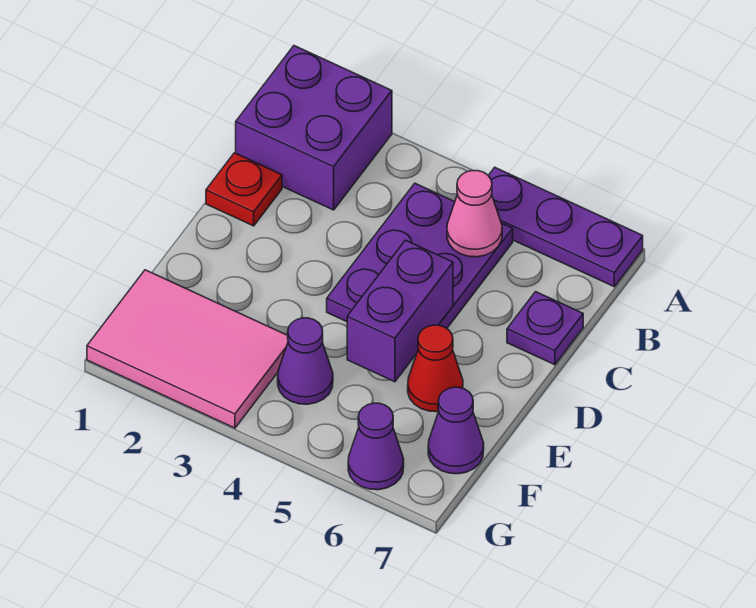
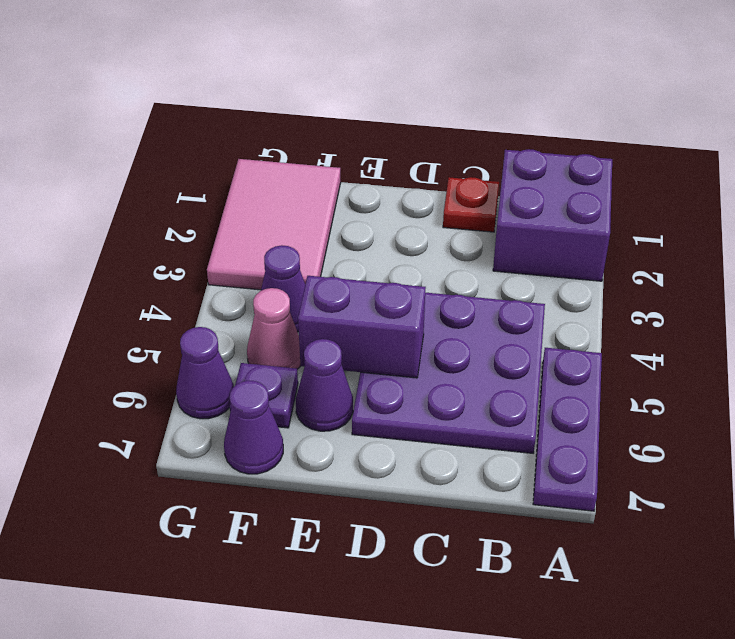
purple plate B4:D5 level 1 -> purple plate B4:D6 level 1
pink cone B5 level 2 -> pink cone F5 level 1
purple plate C7 level 1 -> purple plate F6 level 1
red cone E6 level 1 -> purple cone E6 level 1

